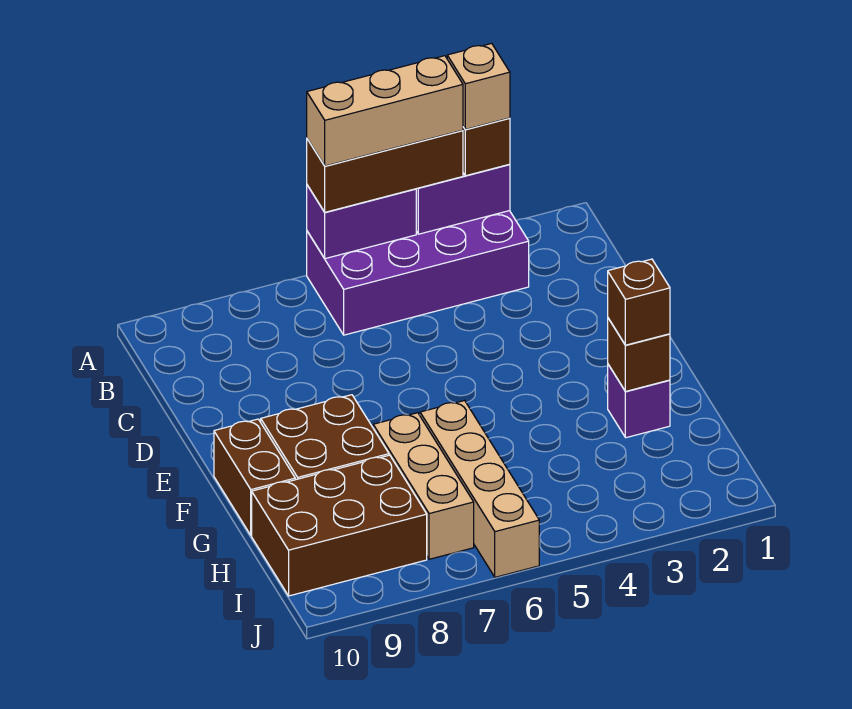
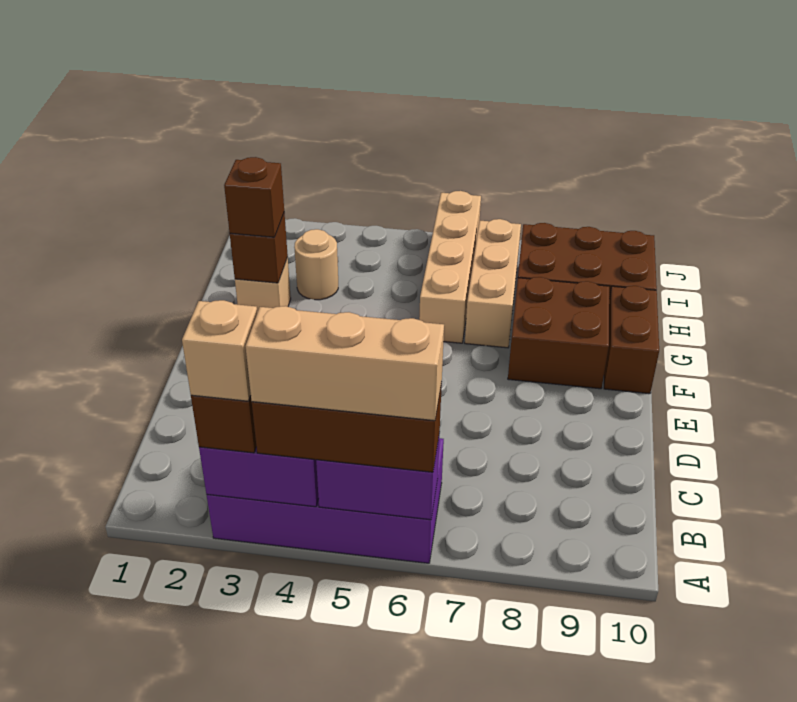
purple brick G2 level 1 -> tan brick G2 level 1
none -> tan round brick H3 level 1

